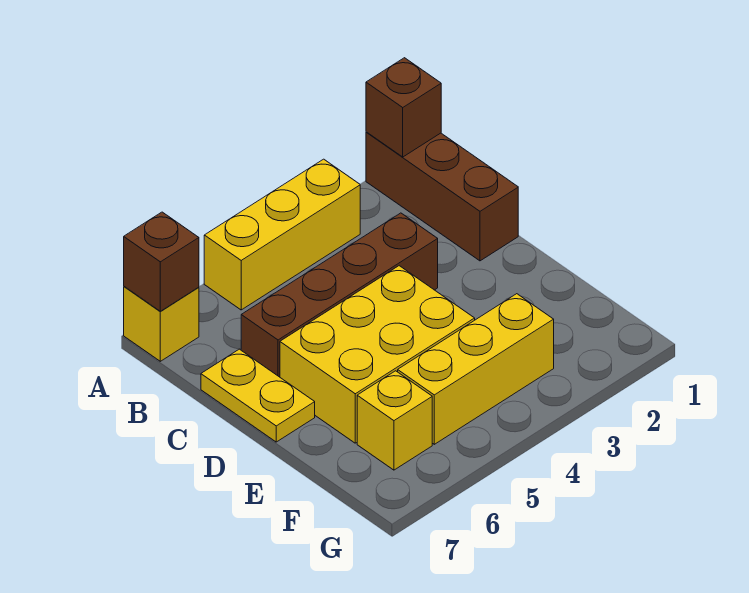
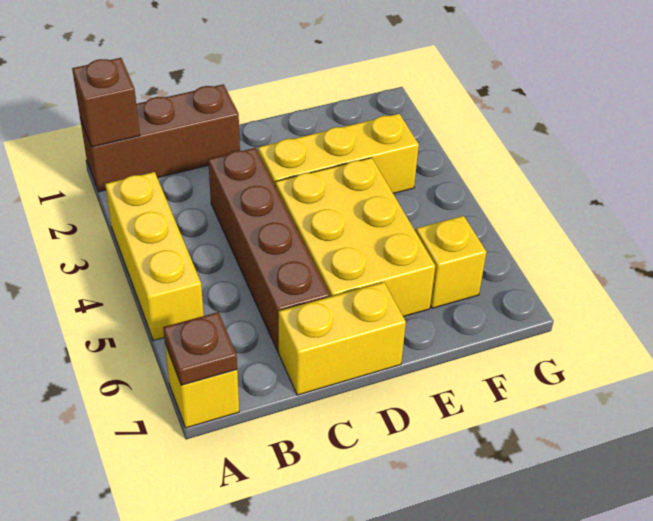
brown brick A7 level 2 -> brown plate A7 level 2
yellow plate C7:D7 level 1 -> yellow brick C7:D7 level 1
yellow brick F3:F5 level 1 -> yellow brick D3:F3 level 1

